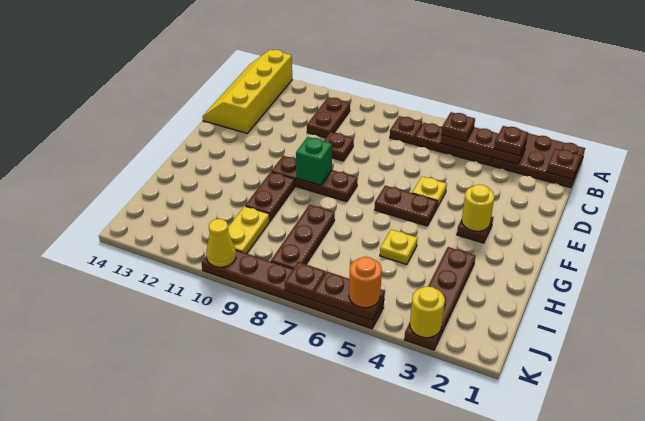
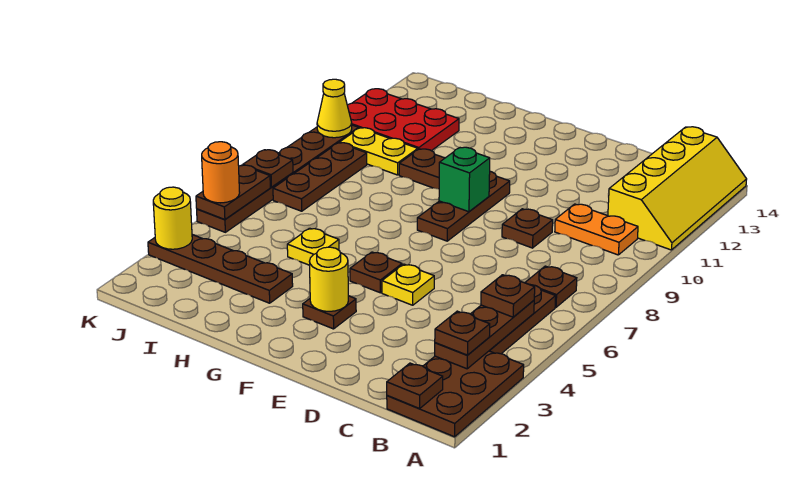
yellow slope A13:D14 level 1 top 13 -> yellow slope A11:B14 level 1 top B
brown plate B10:C10 level 1 -> orange plate B10:C10 level 1
brown plate F5:F6 level 1 -> brown plate F5 level 1
brown plate H8:J8 level 1 -> brown plate J7:J9 level 1
none -> red plate I11:K12 level 1

